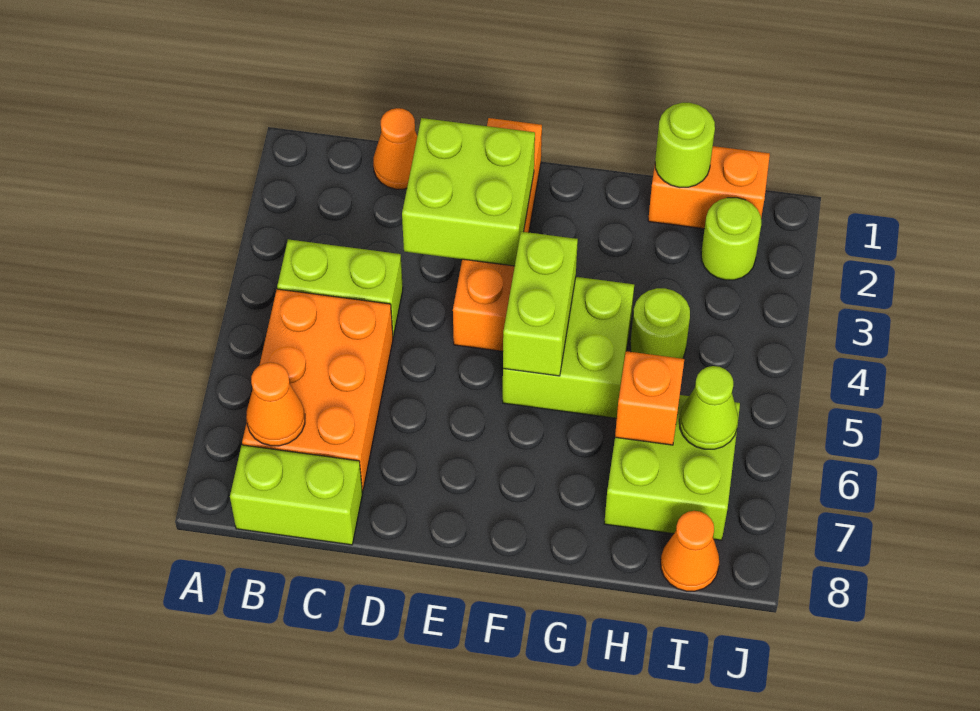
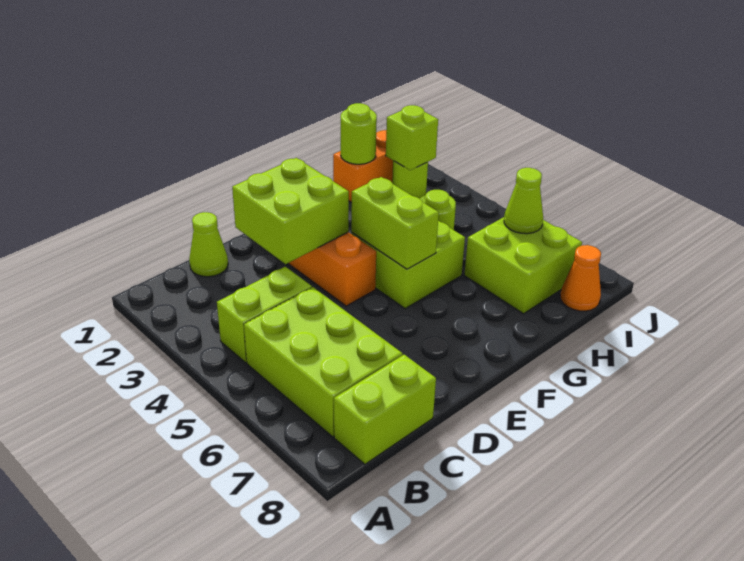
orange brick B5:C7 level 1 -> lime brick B5:C7 level 1
orange cone B7 level 2 -> none
orange cone C1 level 1 -> lime cone C1 level 1
orange brick H6 level 2 -> none
none -> lime brick I2 level 2

